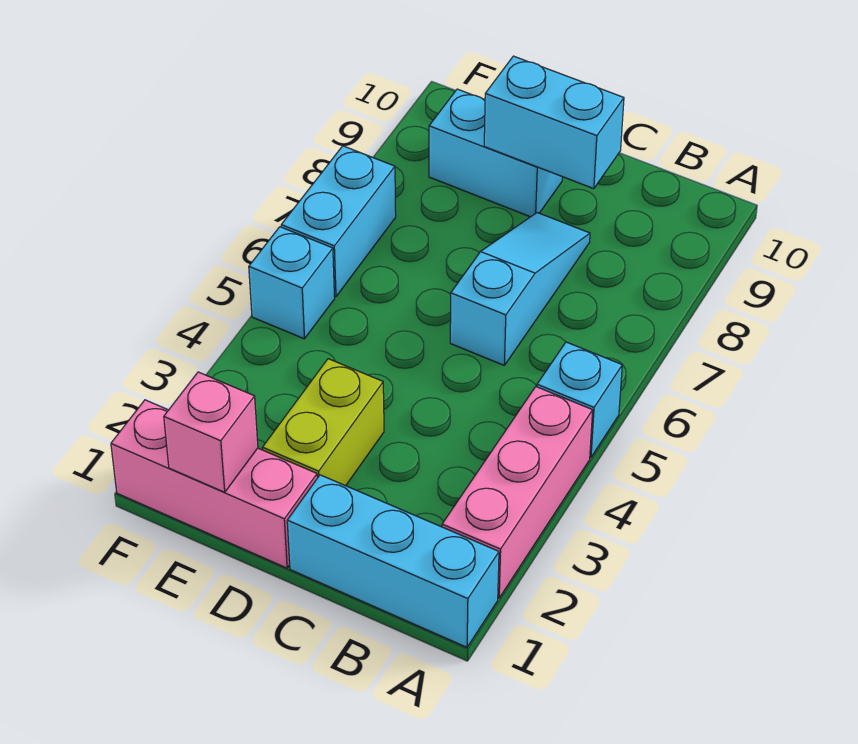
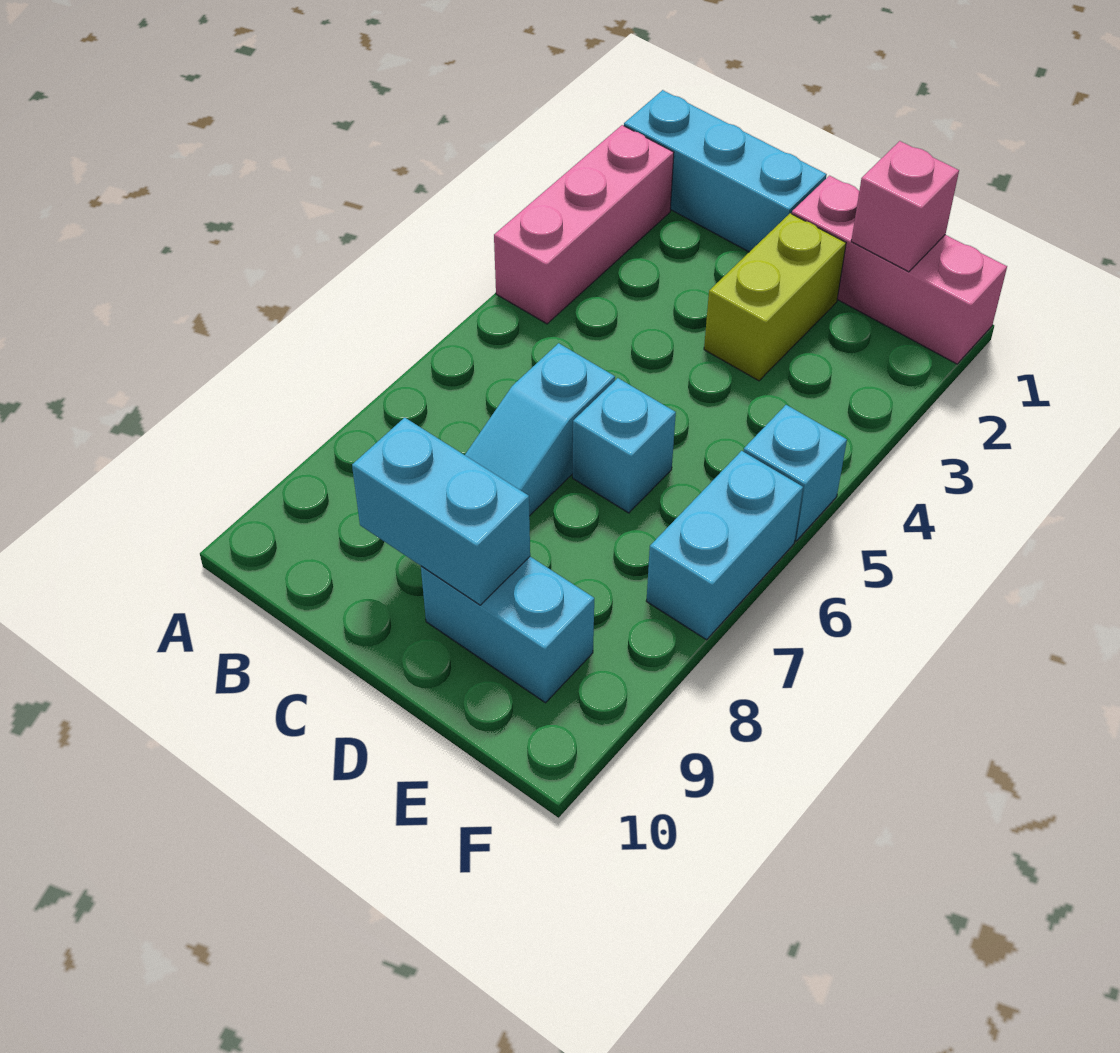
cyan brick A5 level 1 -> cyan brick D6 level 1

